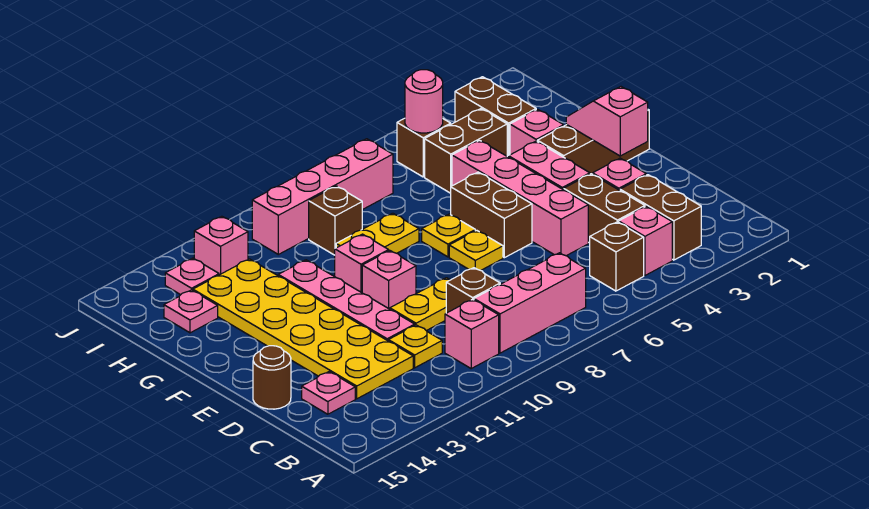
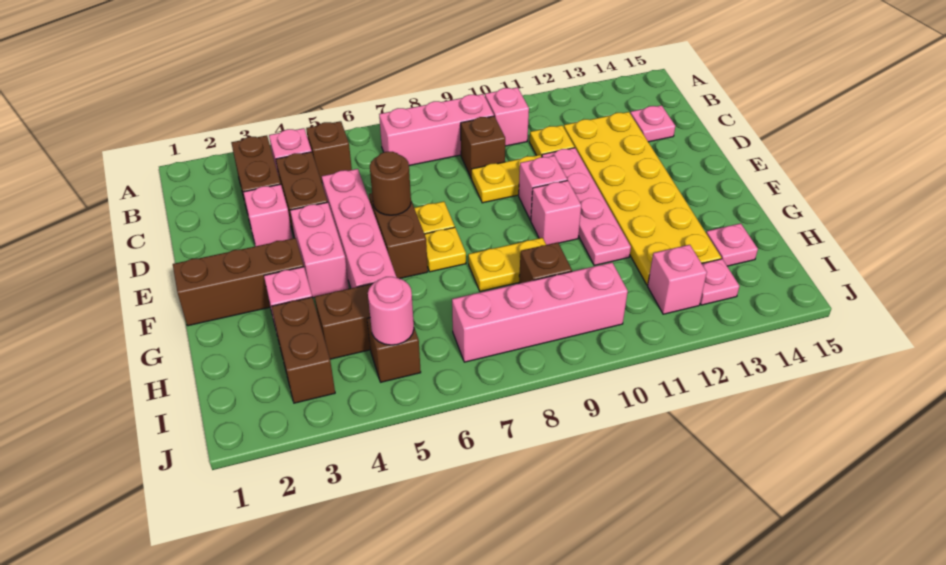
brown round brick D15 level 1 -> brown round brick E6 level 2
pink slope E2:F2 level 2 top E -> none

